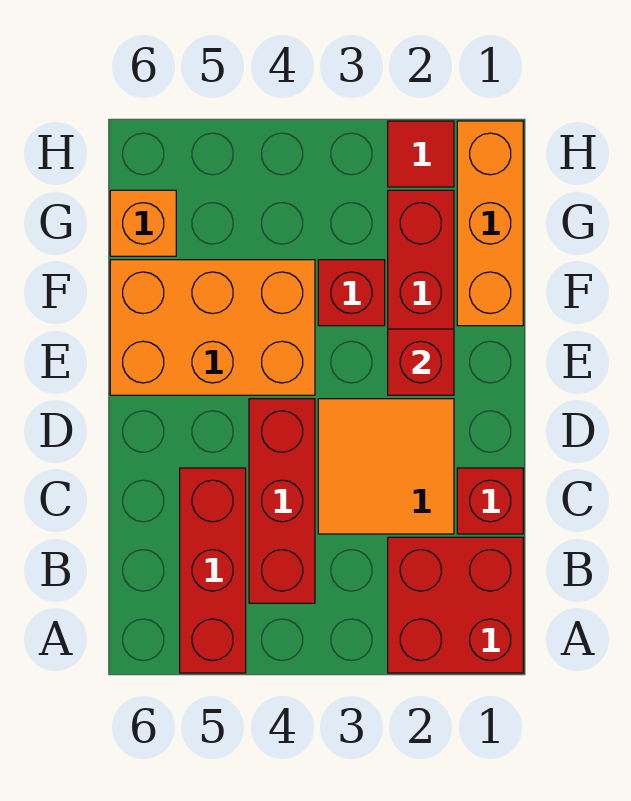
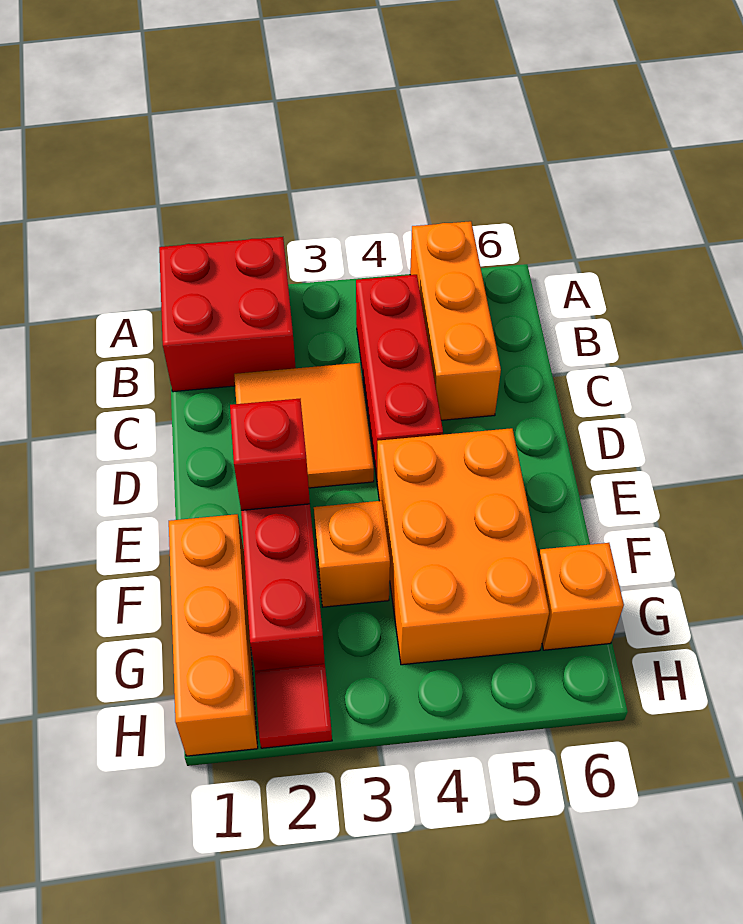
red brick A5:C5 level 1 -> orange brick A5:C5 level 1
red brick C1 level 1 -> none
orange brick E4:F6 level 1 -> orange brick E4:G5 level 1
red brick F3 level 1 -> orange brick F3 level 1

